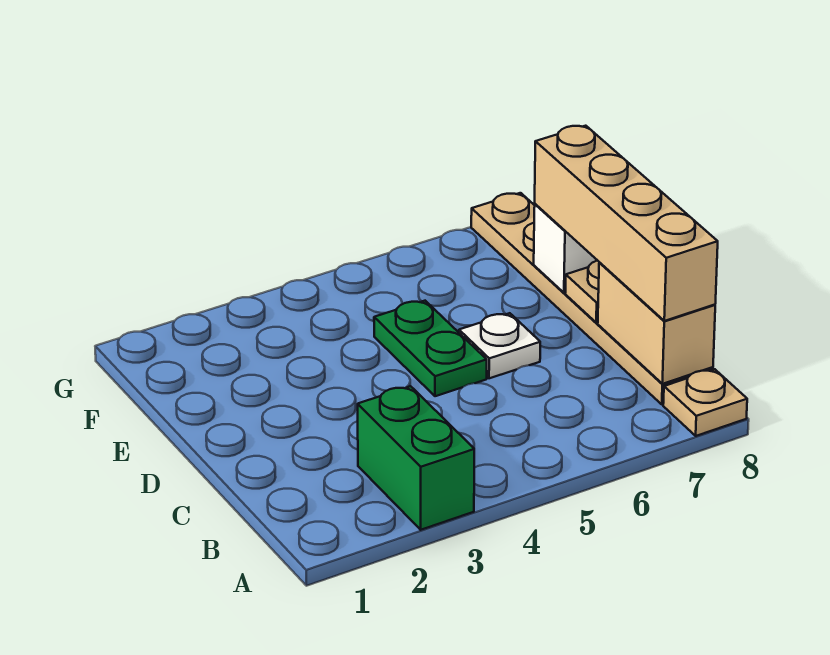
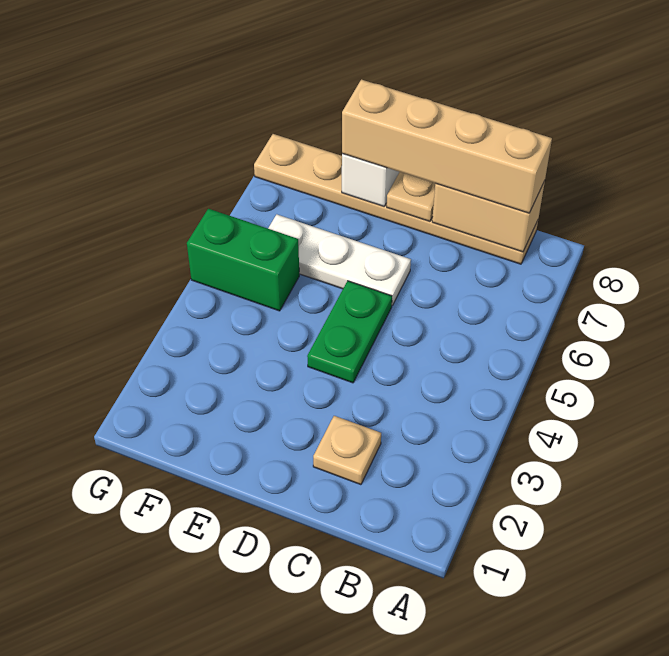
green brick A3:B3 level 1 -> green brick F5:G5 level 1
tan plate A8 level 1 -> tan plate C2 level 1
green plate D5:E5 level 1 -> green plate D4:D5 level 1
white plate D6 level 1 -> white plate D6:F6 level 1

